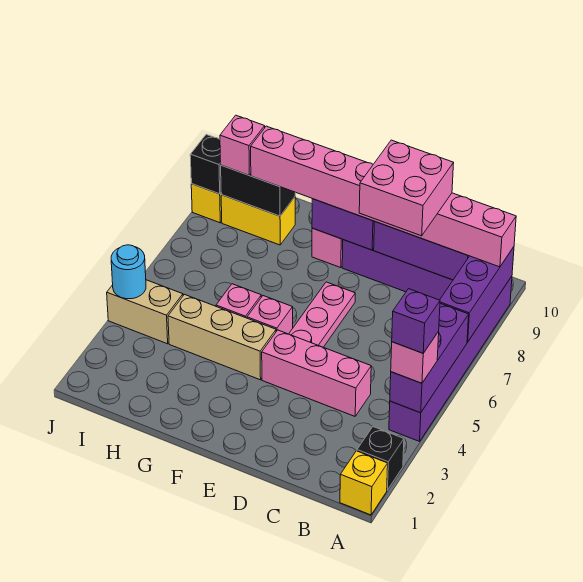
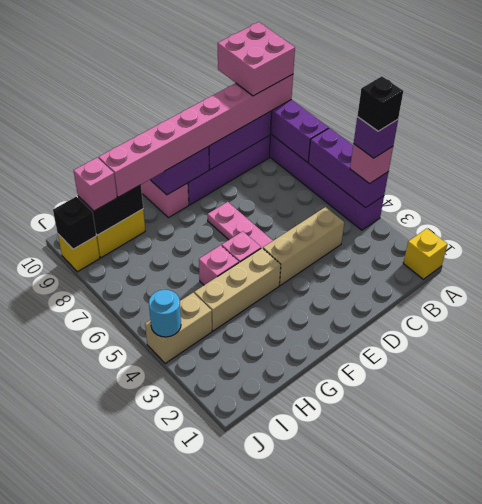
black brick A2 level 1 -> black brick A4 level 5
pink brick C4:E4 level 1 -> tan brick C4:E4 level 1
pink brick C8:D9 level 4 -> pink brick A9:B10 level 4

